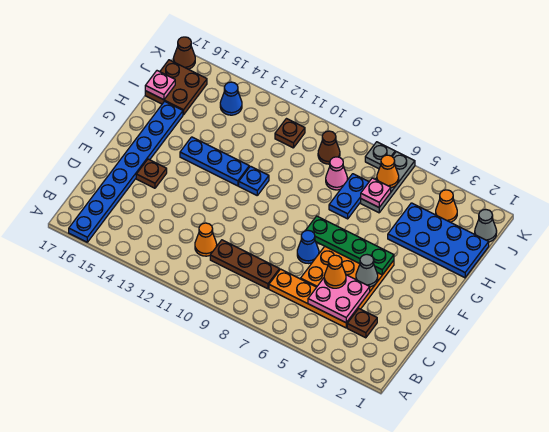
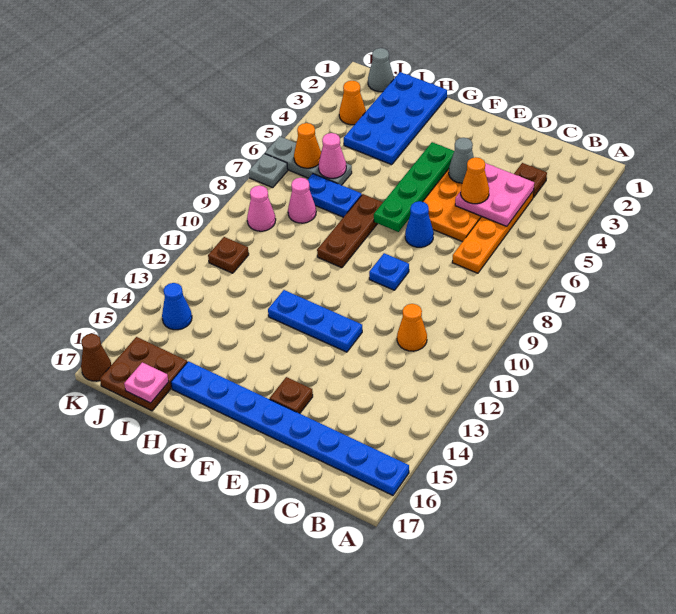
brown plate C8:C10 level 1 -> brown plate G7:G9 level 1
blue plate G11 level 1 -> blue plate E9 level 1
blue plate G12:G14 level 1 -> blue plate E12:G12 level 1
pink plate I6 level 2 -> pink cone I6 level 2
brown cone J9 level 1 -> pink cone J9 level 1

